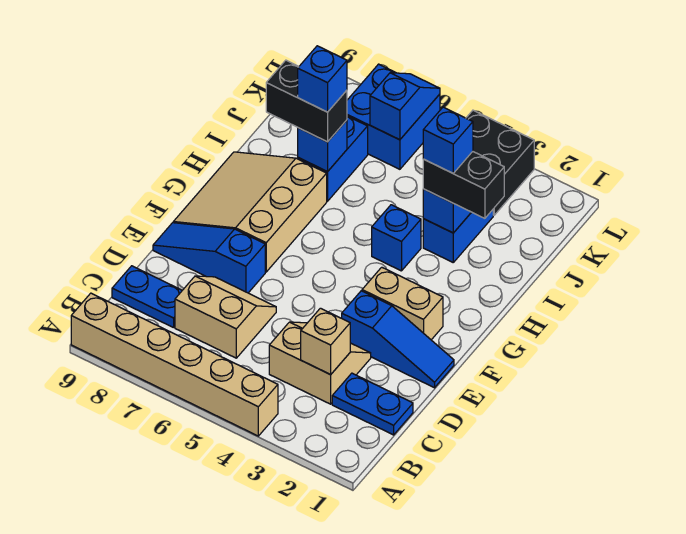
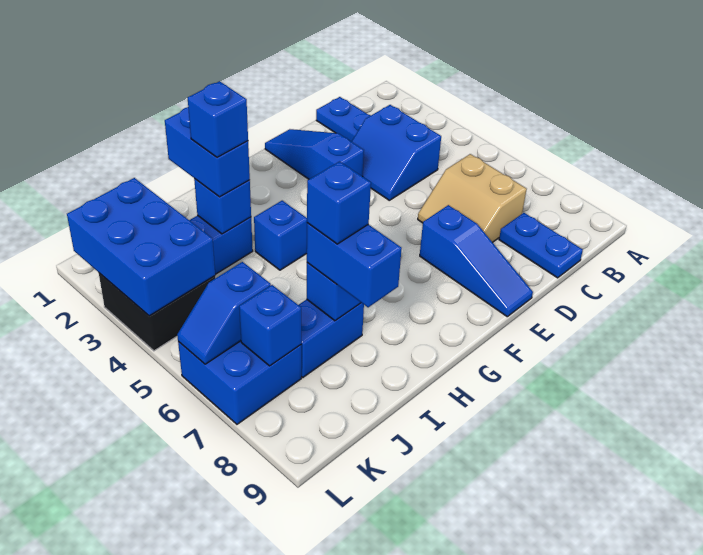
tan brick A4:A9 level 1 -> none
tan slope C3:D4 level 1 top C -> blue slope C3:D4 level 1 top C
tan brick C3 level 2 -> none
tan brick F2:F3 level 1 -> none
tan slope F7:H9 level 1 top 7 -> none
black brick I2:I3 level 3 -> blue brick I2:I3 level 3
black brick I7:I8 level 3 -> blue brick I7:I8 level 3
none -> blue brick K2:L4 level 2
none -> blue brick K7 level 2

